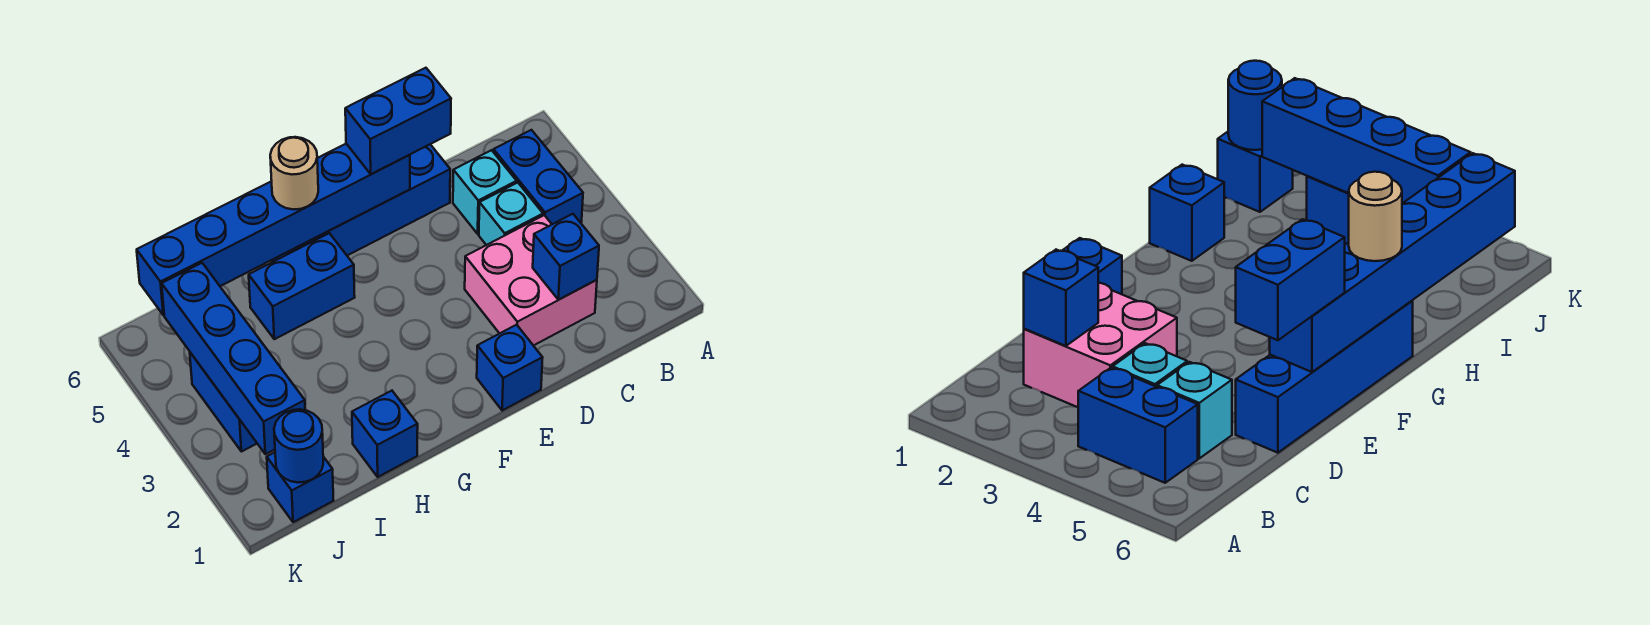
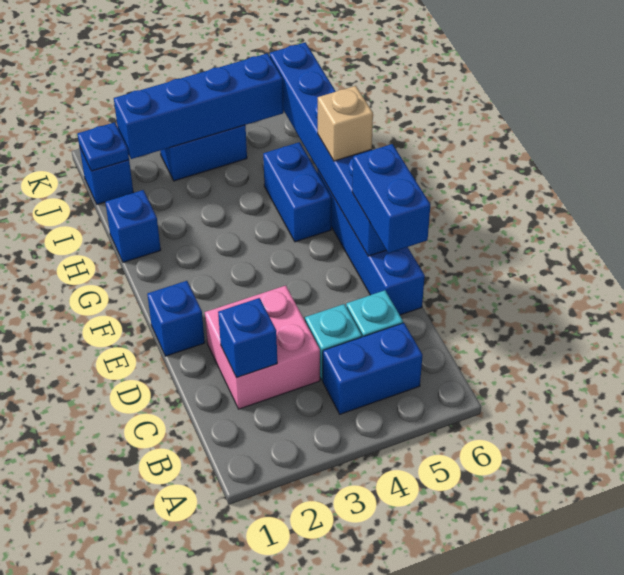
tan round brick G6 level 3 -> tan brick G6 level 3
blue round brick J1 level 2 -> blue plate J1 level 2

